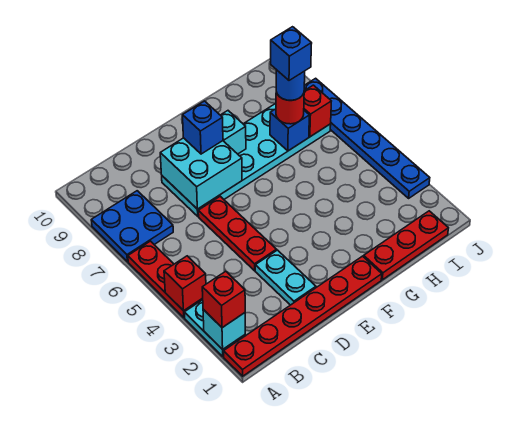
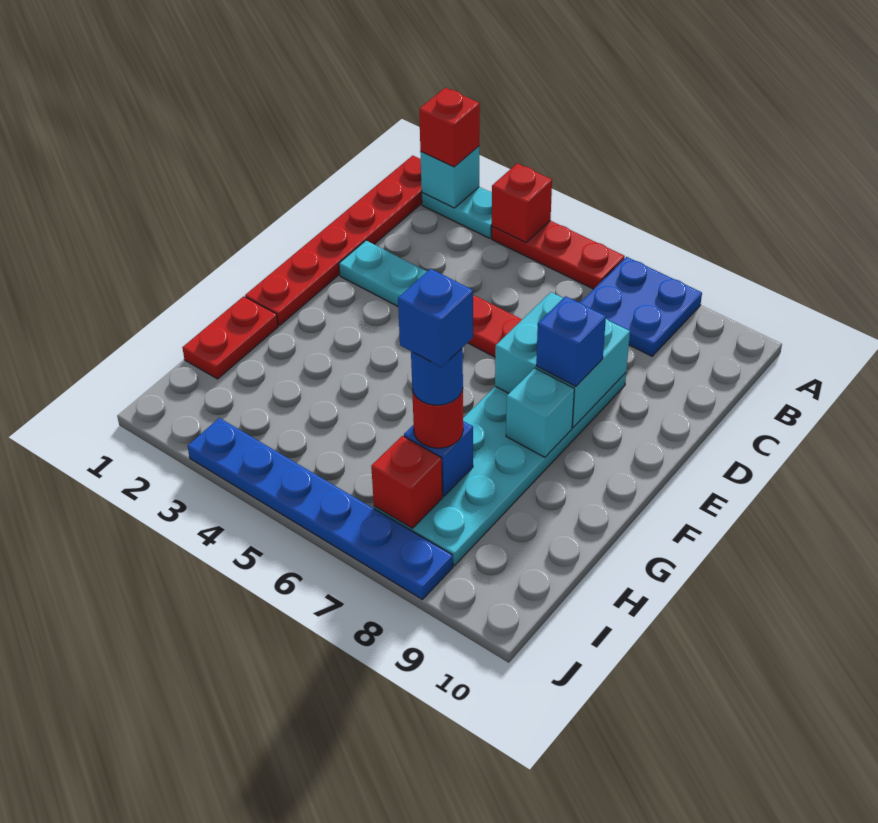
red plate G1:I1 level 1 -> red plate G1:H1 level 1

